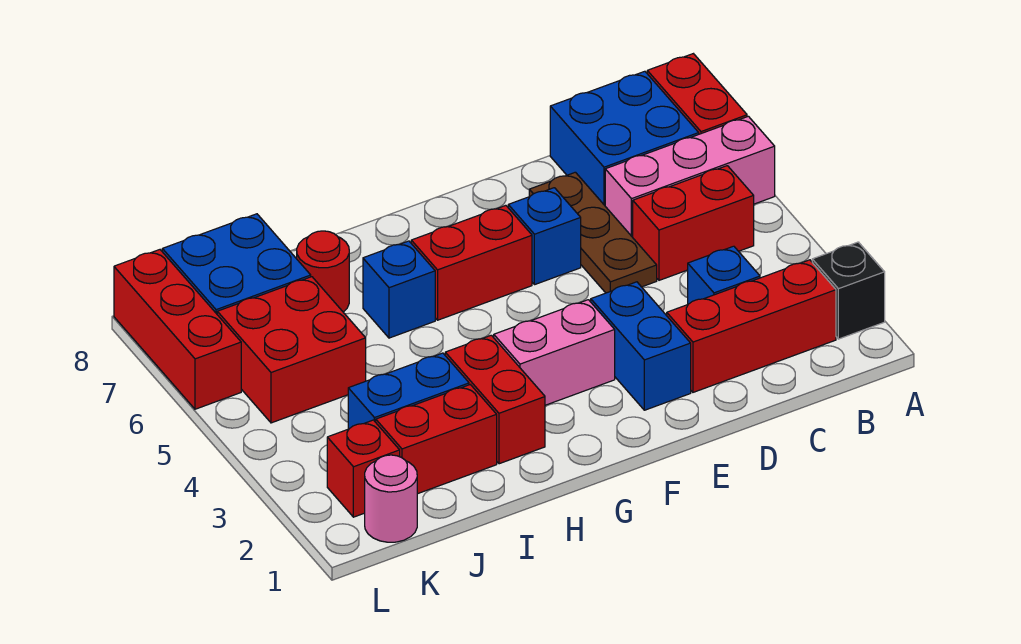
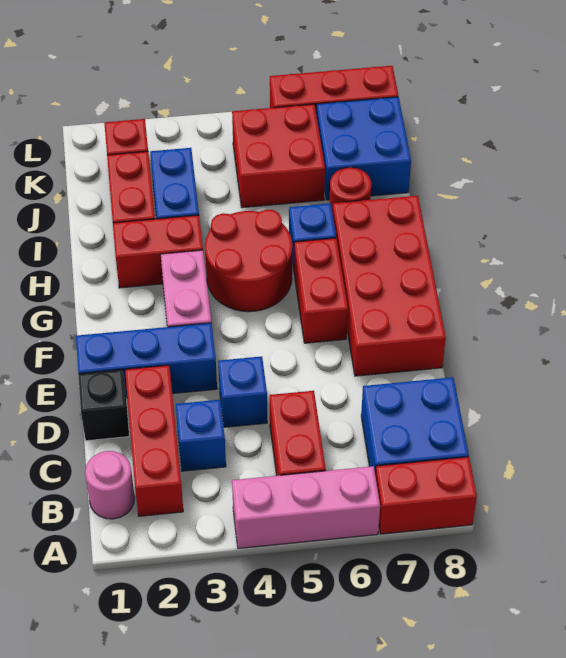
black brick A2 level 1 -> black brick D1 level 1
pink brick A6:C6 level 1 -> pink brick A4:A6 level 1
brown plate D5:D7 level 1 -> none
blue brick E2:E3 level 1 -> blue brick E1:E3 level 1
blue brick E6 level 1 -> blue brick D4 level 1
none -> red brick E7:H8 level 1
none -> red round brick G4:H5 level 1
pink round brick K1 level 1 -> pink round brick B1 level 1

